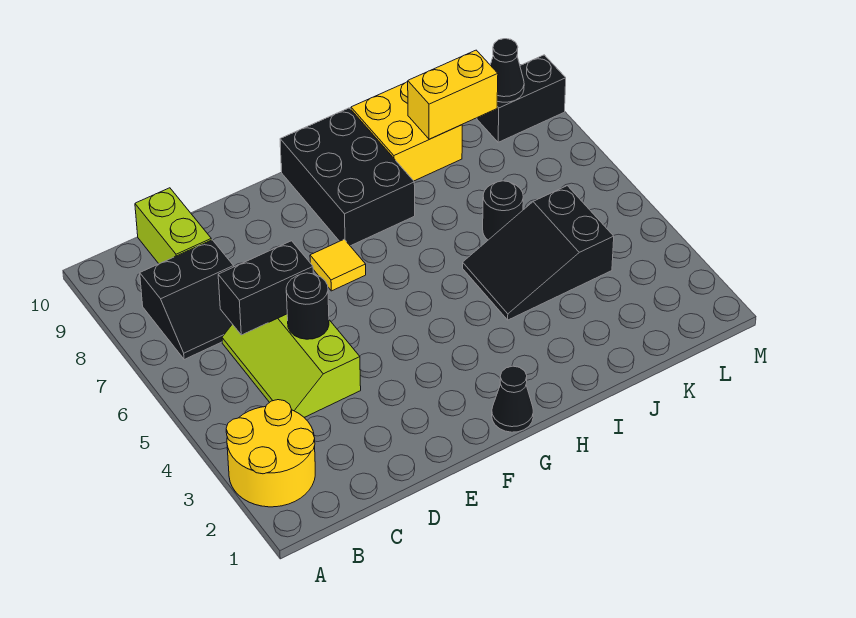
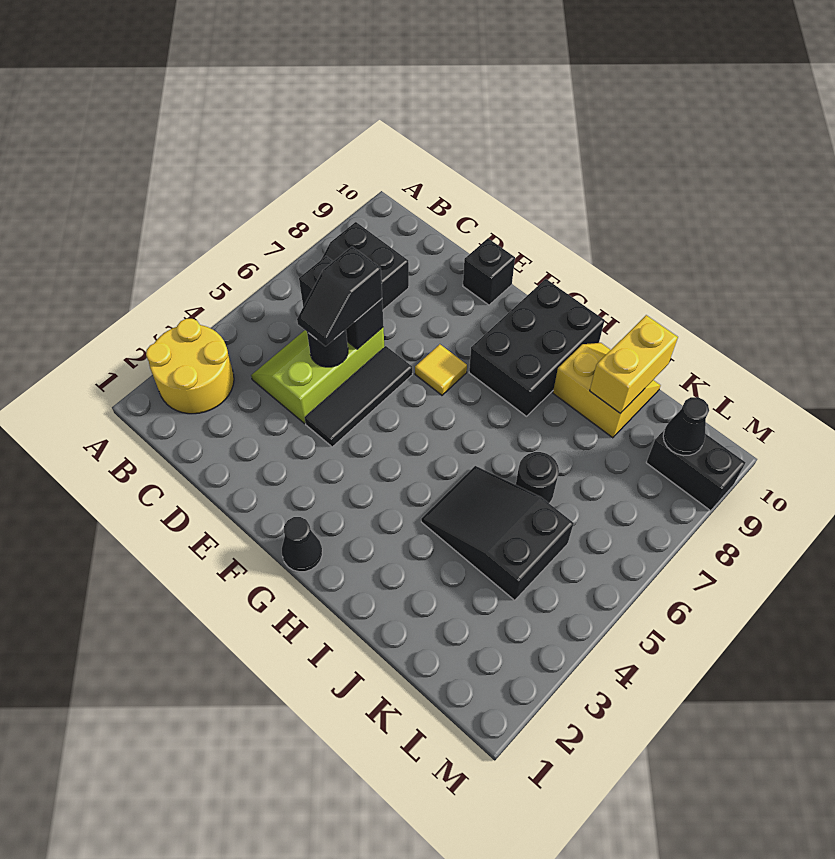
lime brick C9:C10 level 1 -> none
none -> black slope D5:D6 level 3 top 6
none -> black tile E4:E6 level 1
none -> black brick E10 level 1
yellow brick I9:J10 level 1 -> yellow slope I9:J10 level 1 top 9
yellow brick J9:K9 level 2 -> yellow brick J9:J10 level 2

